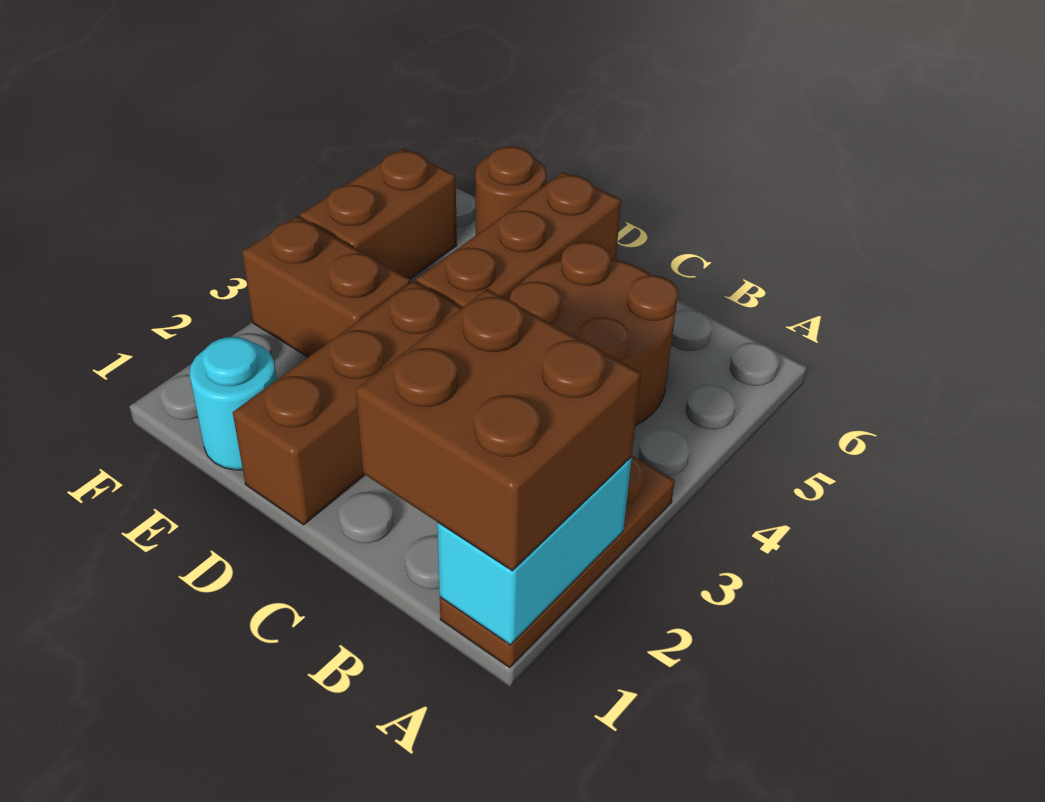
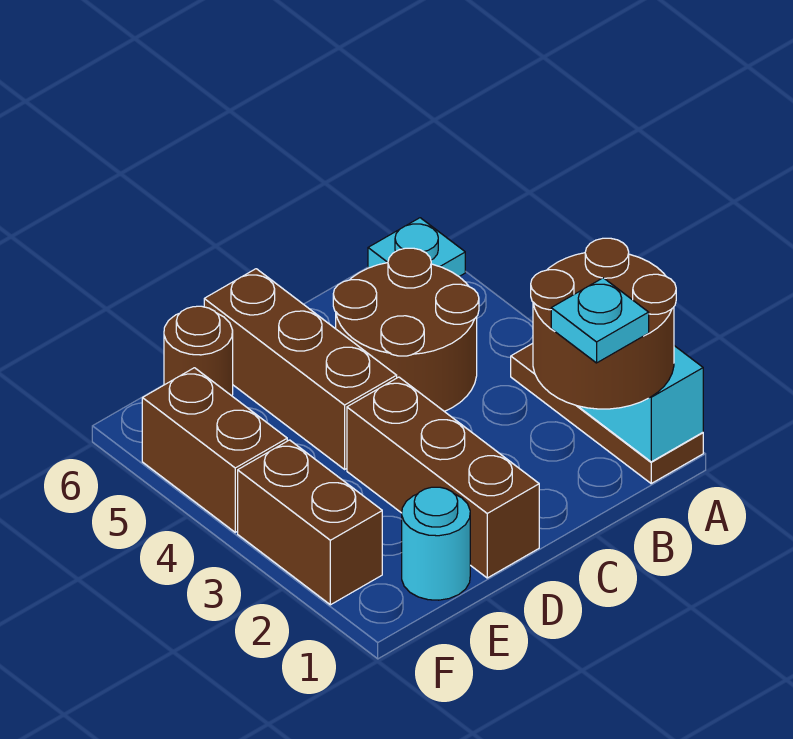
brown brick A1:B2 level 3 -> brown round brick A1:B2 level 3
none -> cyan plate A6 level 1
none -> cyan plate B1 level 4
brown brick E3:F3 level 1 -> brown brick F2:F3 level 1

